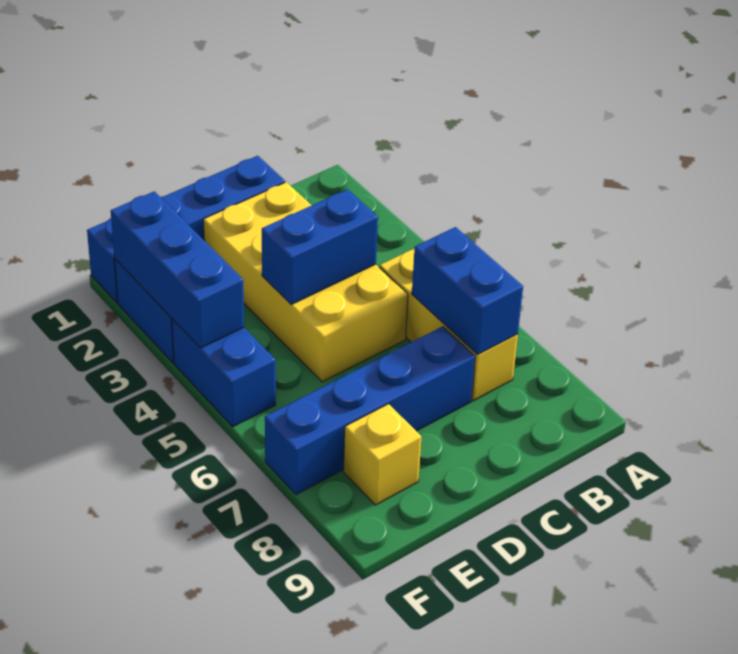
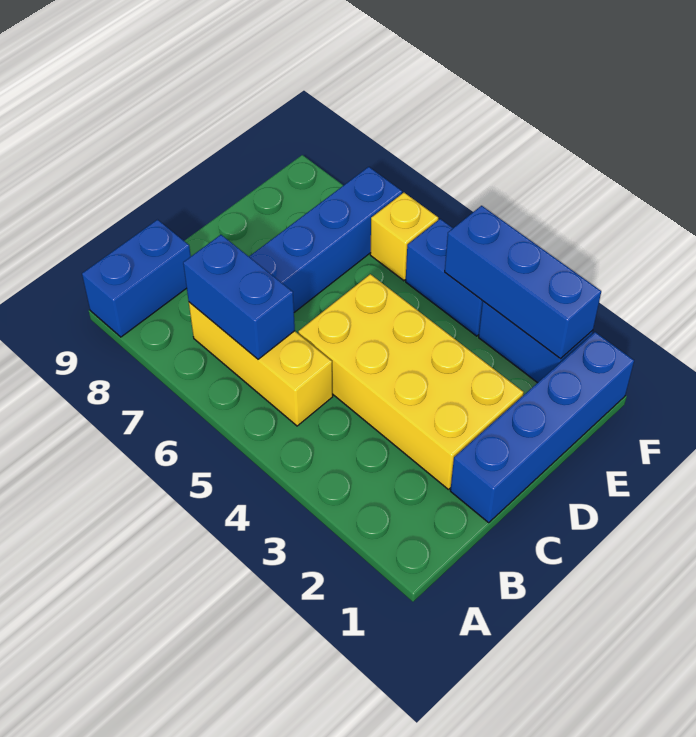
blue brick C4:D4 level 2 -> blue brick A9:B9 level 1
yellow brick E8 level 1 -> yellow brick F6 level 1

